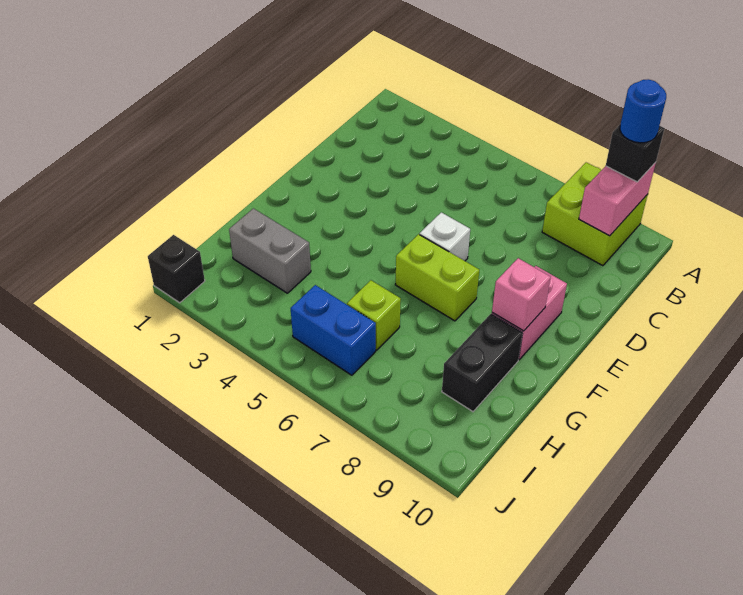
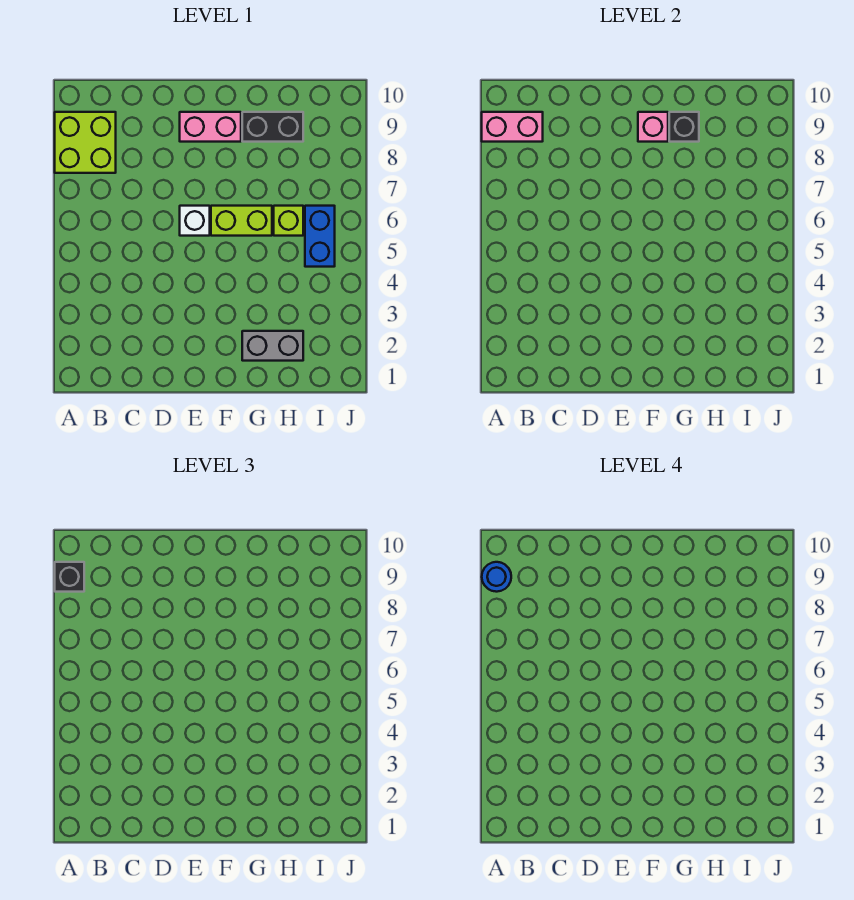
lime brick F6:F7 level 1 -> lime brick F6:G6 level 1
grey brick H2:H3 level 1 -> grey brick G2:H2 level 1
black brick J1 level 1 -> black brick G9 level 2

